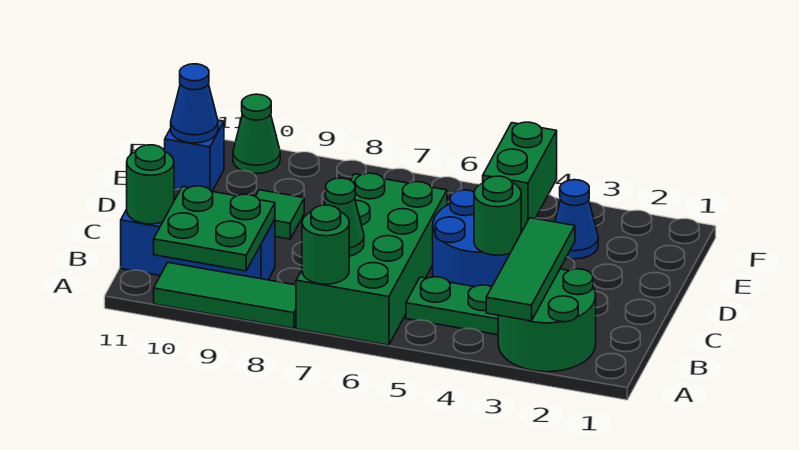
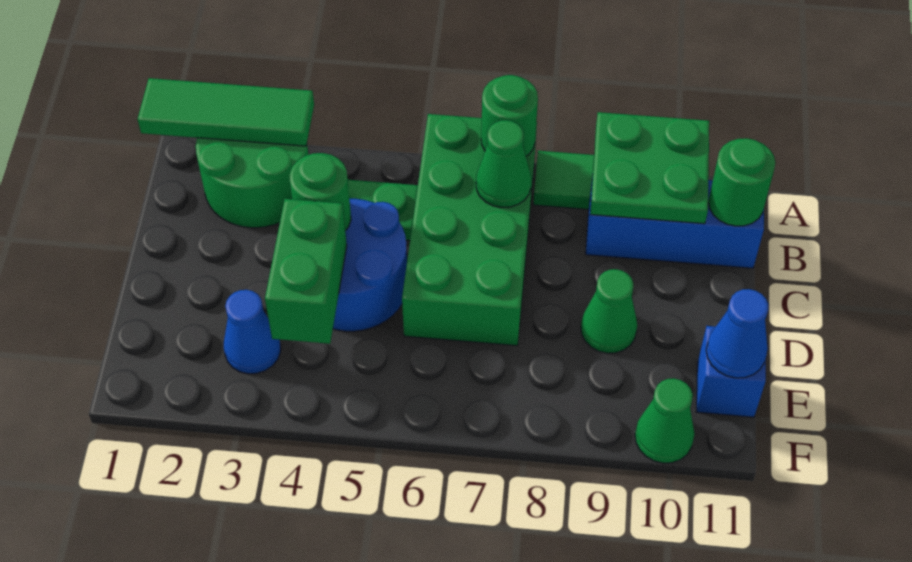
green tile A3:C3 level 2 -> green tile A1:A3 level 2
green tile D9 level 1 -> green cone D9 level 1

